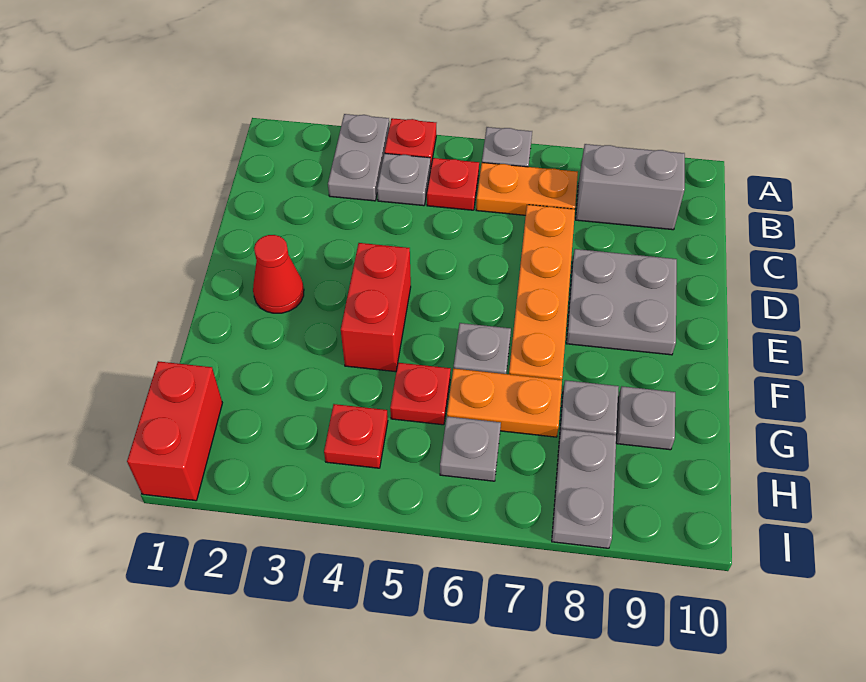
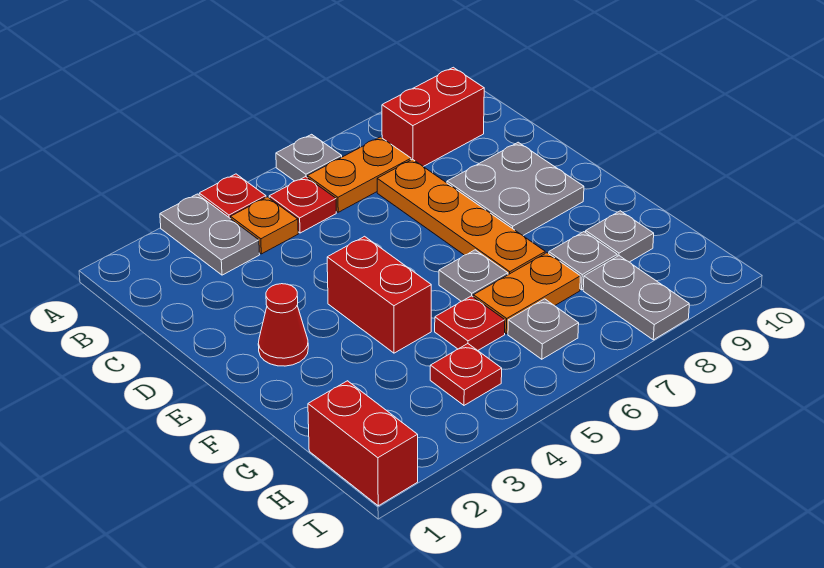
grey plate B4 level 1 -> orange plate B4 level 1
grey brick B8:B9 level 1 -> red brick B8:B9 level 1

